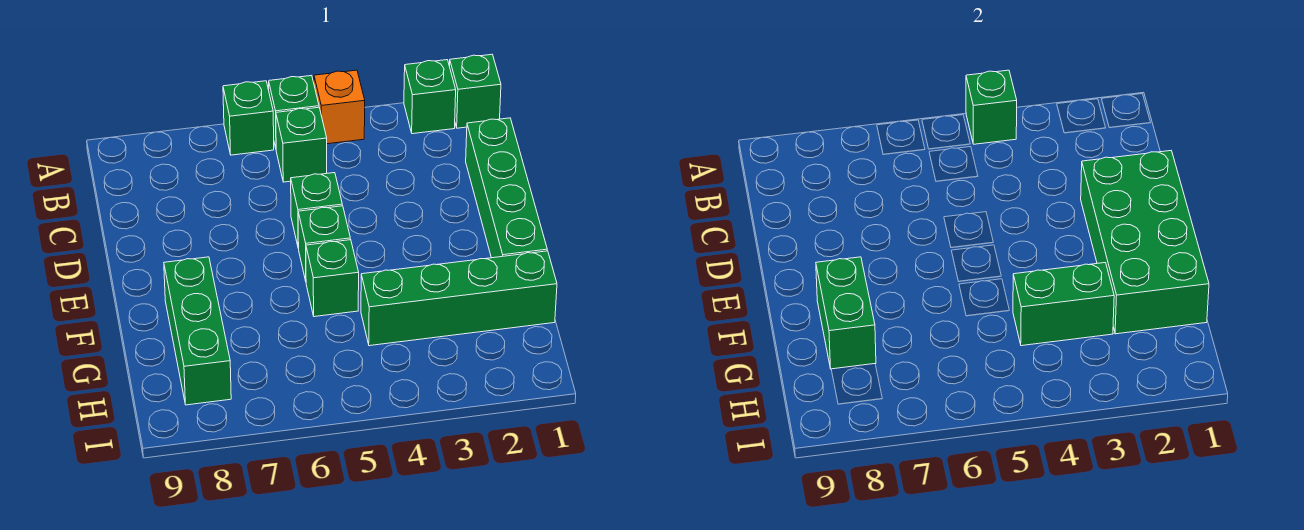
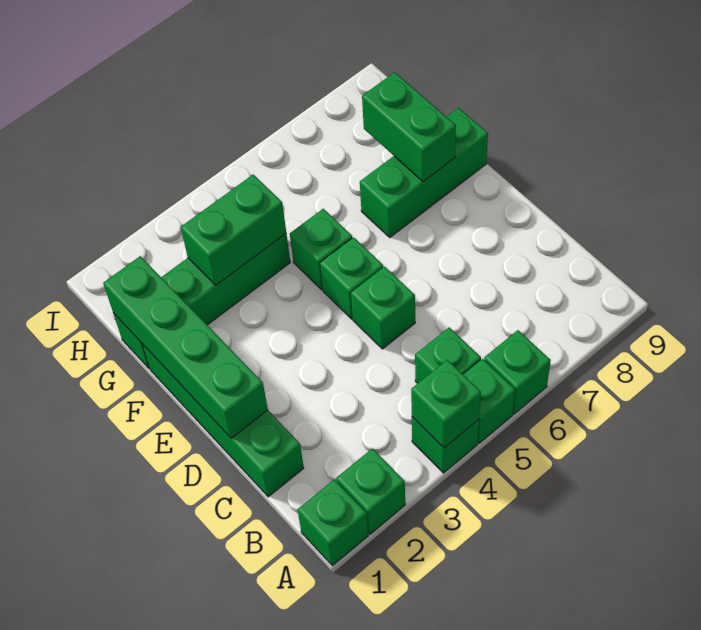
orange brick A4 level 1 -> green brick A4 level 1
green brick D1:G2 level 2 -> green brick D1:G1 level 2
green brick F8:H8 level 1 -> green brick F7:F9 level 1

